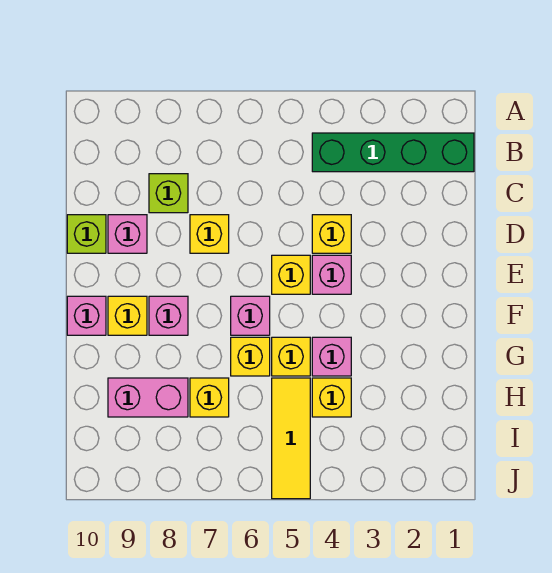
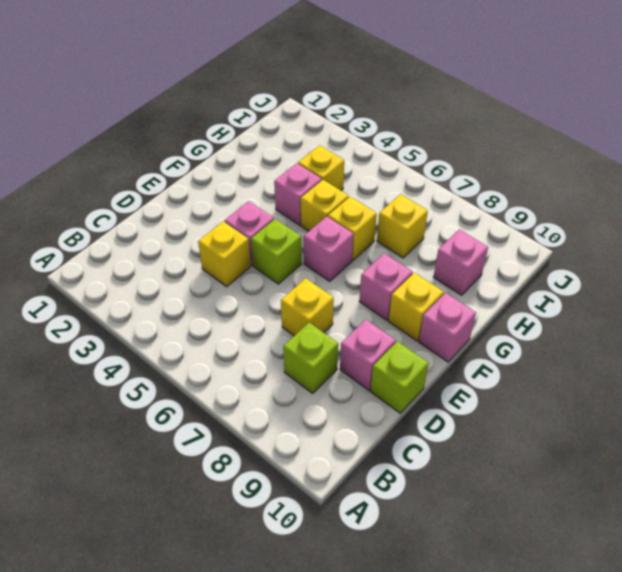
green brick B1:B4 level 1 -> none
yellow brick E5 level 1 -> lime brick E5 level 1
yellow tile H5:J5 level 1 -> none
pink brick H8:H9 level 1 -> pink brick H9 level 1

